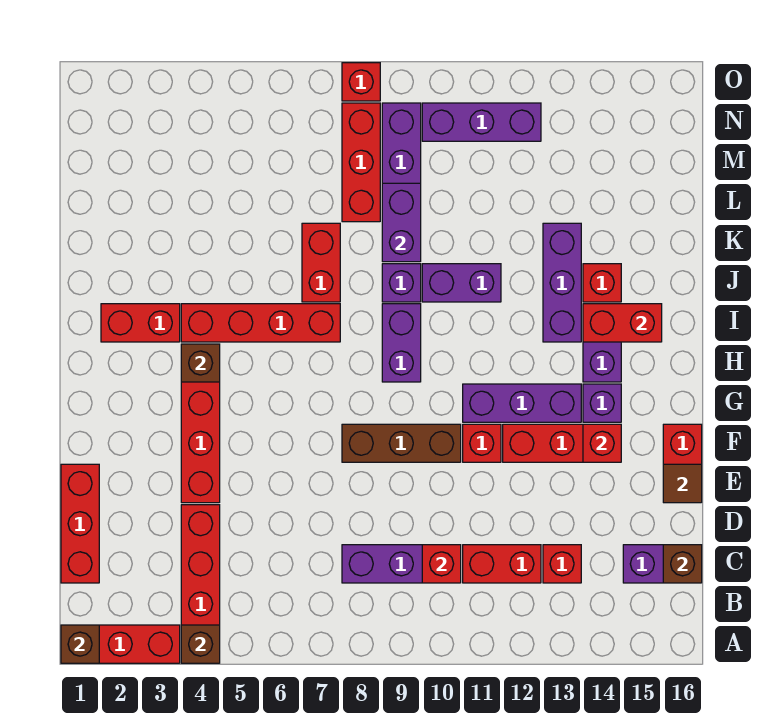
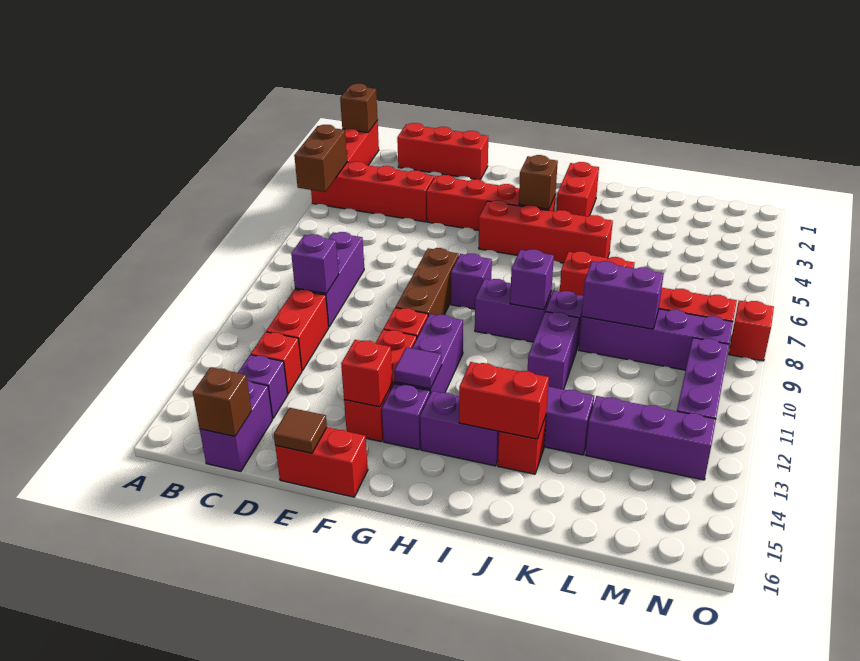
brown brick A4 level 2 -> brown brick A4:A5 level 2
red brick C10 level 2 -> purple brick C10 level 2
none -> purple brick C14 level 1
none -> purple brick G8 level 1
none -> purple tile G13 level 2
red brick I4:I7 level 1 -> red brick G5:J5 level 1
none -> purple brick I9 level 2
red brick I14:I15 level 2 -> red brick I14:J14 level 2
none -> purple brick L13:N13 level 1

